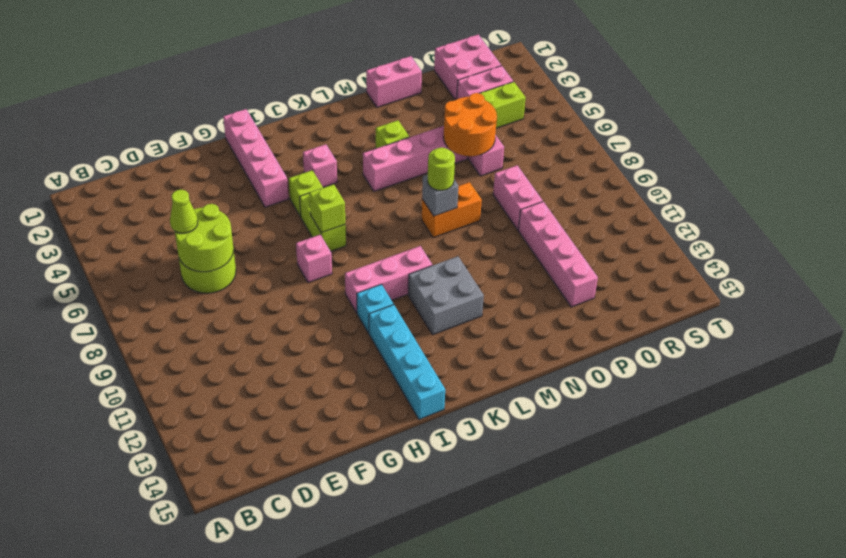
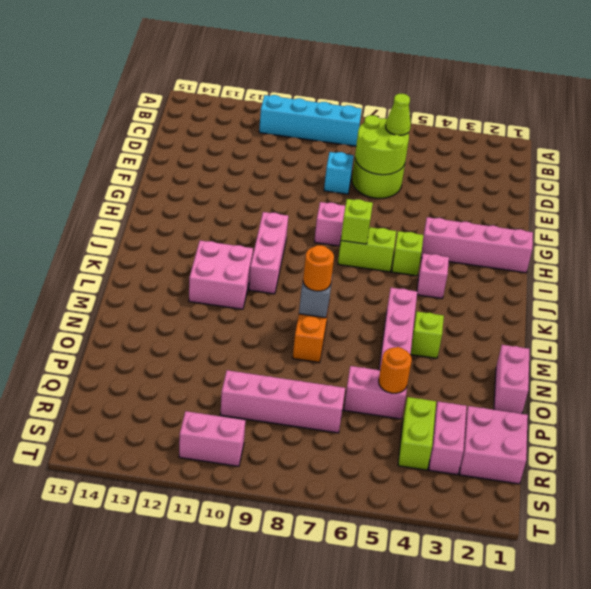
cyan brick I11 level 1 -> cyan brick E8 level 1
cyan brick I12:I15 level 1 -> cyan brick B8:B11 level 1
grey brick K11:L12 level 1 -> pink brick K11:L12 level 1
lime round brick M8 level 3 -> orange round brick M8 level 3
orange round brick O5:P6 level 2 -> orange round brick P5 level 2
pink brick P8:P9 level 1 -> pink brick S10:S11 level 1
pink brick P10:P13 level 1 -> pink brick Q7:Q10 level 1

